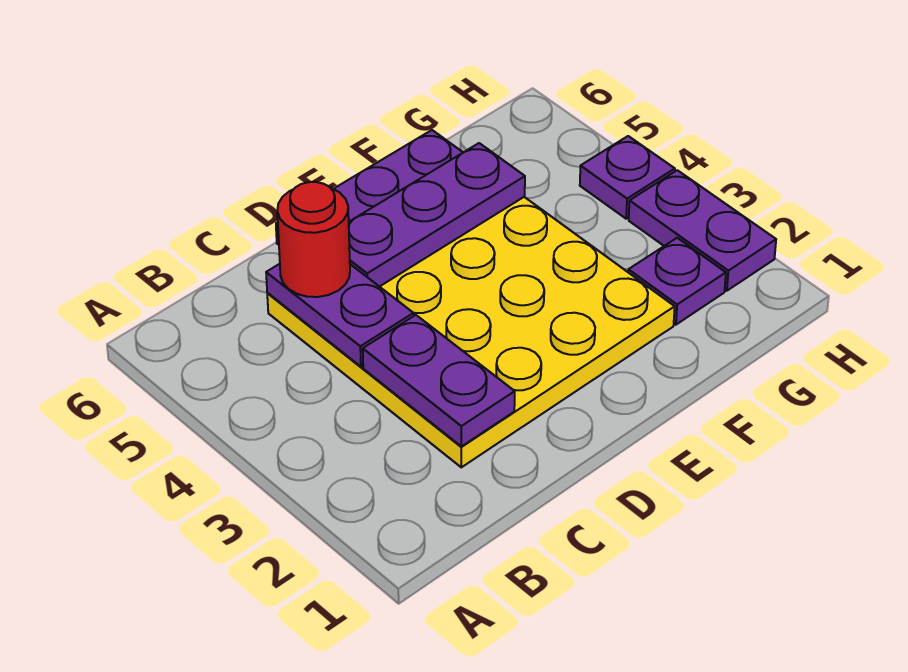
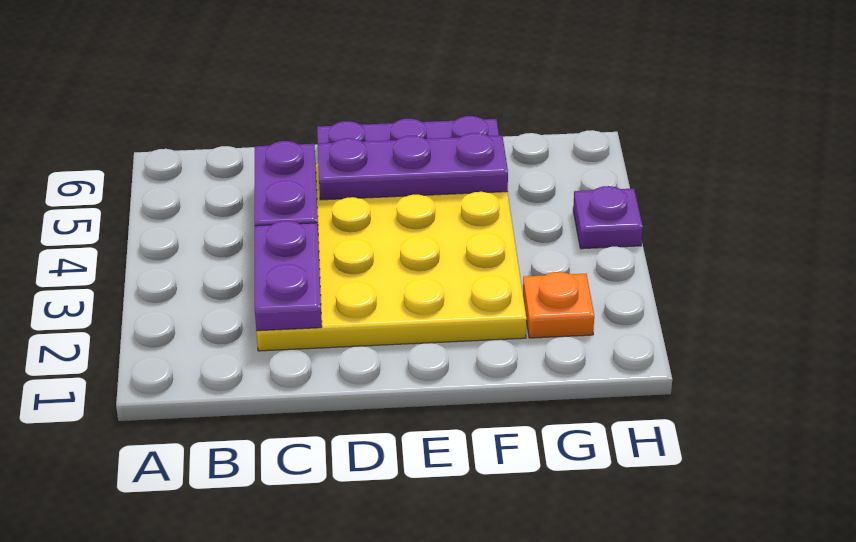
red round brick C5 level 3 -> none
purple plate G2 level 1 -> orange plate G2 level 1
purple plate H2:H3 level 1 -> none

